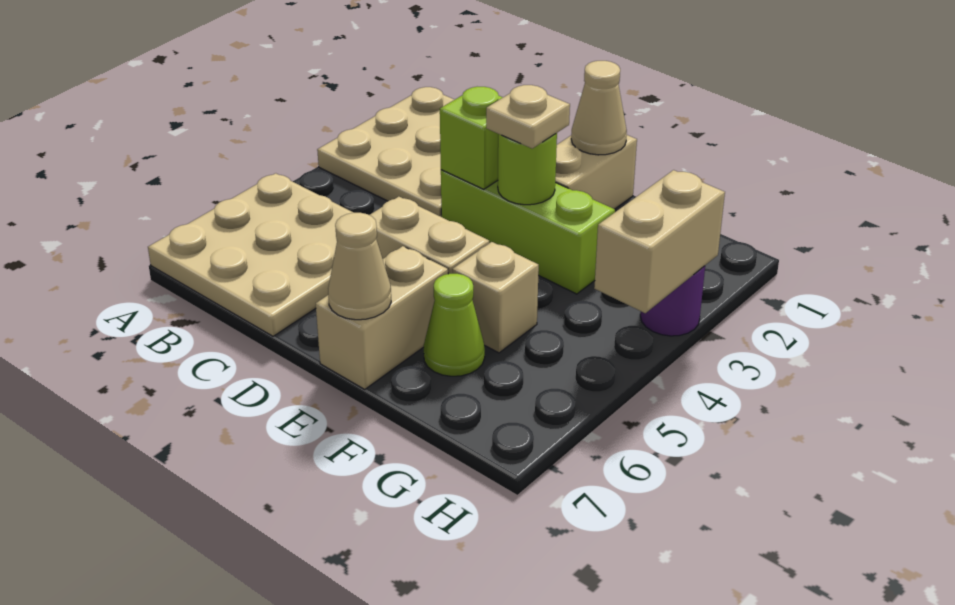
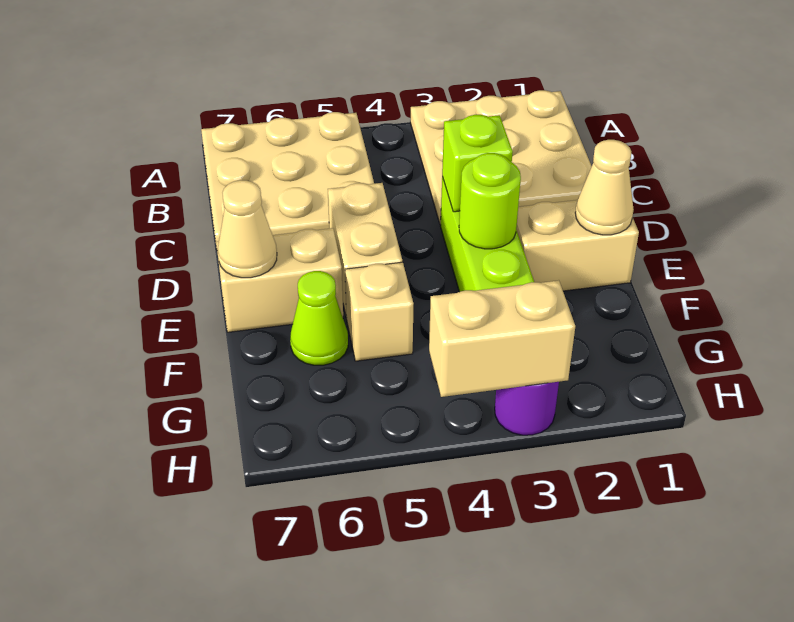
tan plate E3 level 3 -> none

